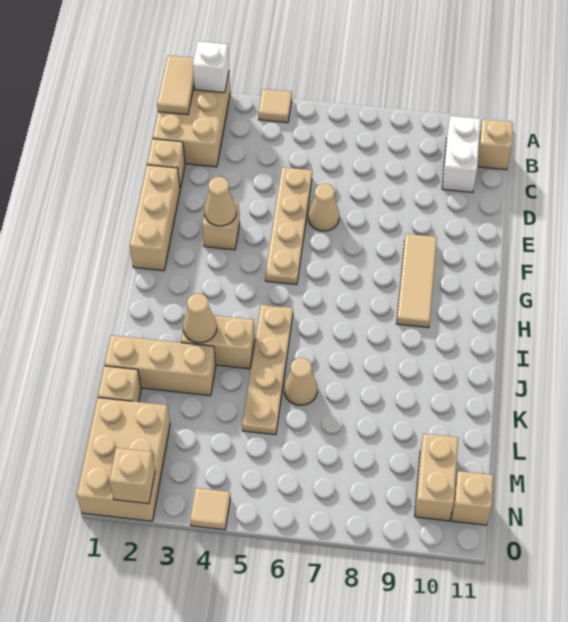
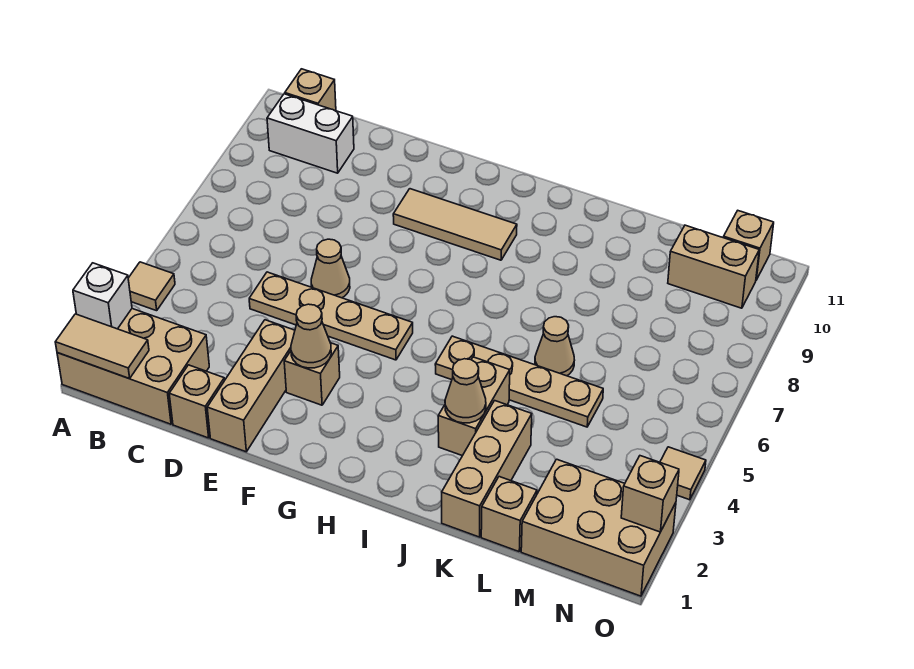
tan brick E1:G1 level 1 -> tan brick E1:E3 level 1

